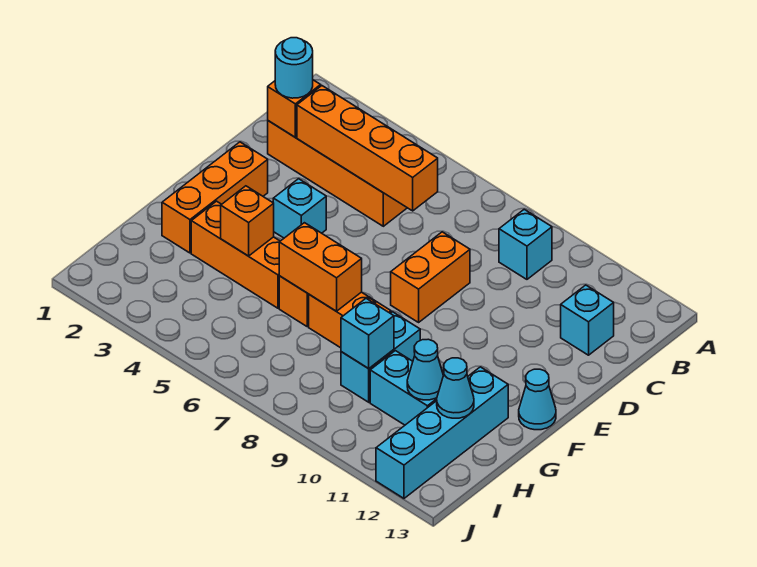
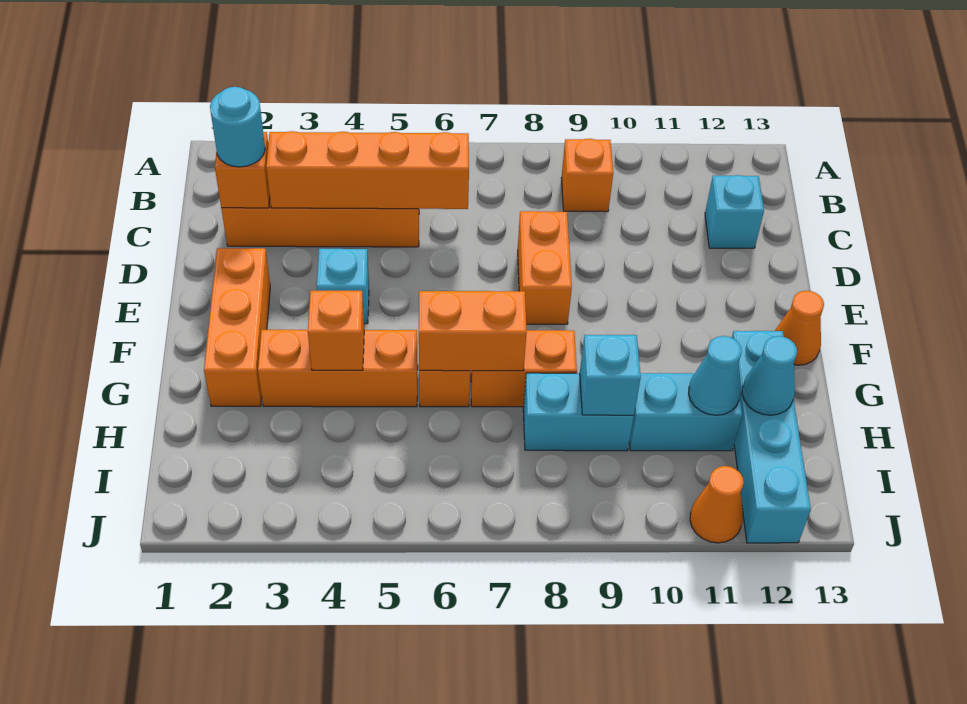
cyan brick B9 level 1 -> orange brick B9 level 1
cyan cone F13 level 1 -> orange cone F13 level 1
cyan brick G9:H9 level 1 -> cyan brick H8:H9 level 1
none -> orange cone J11 level 1

